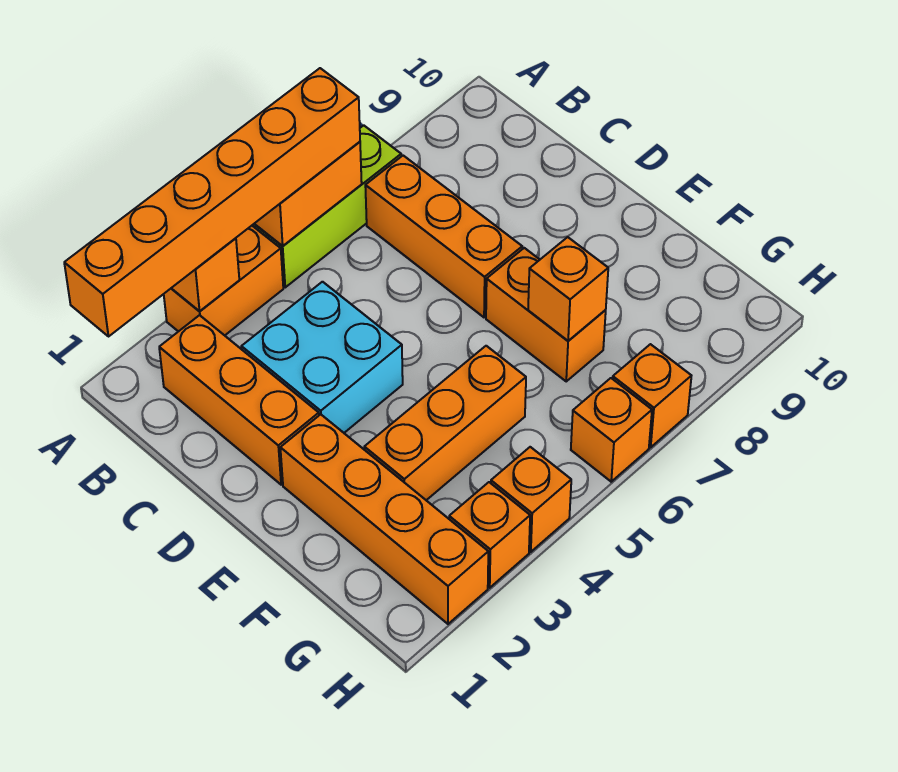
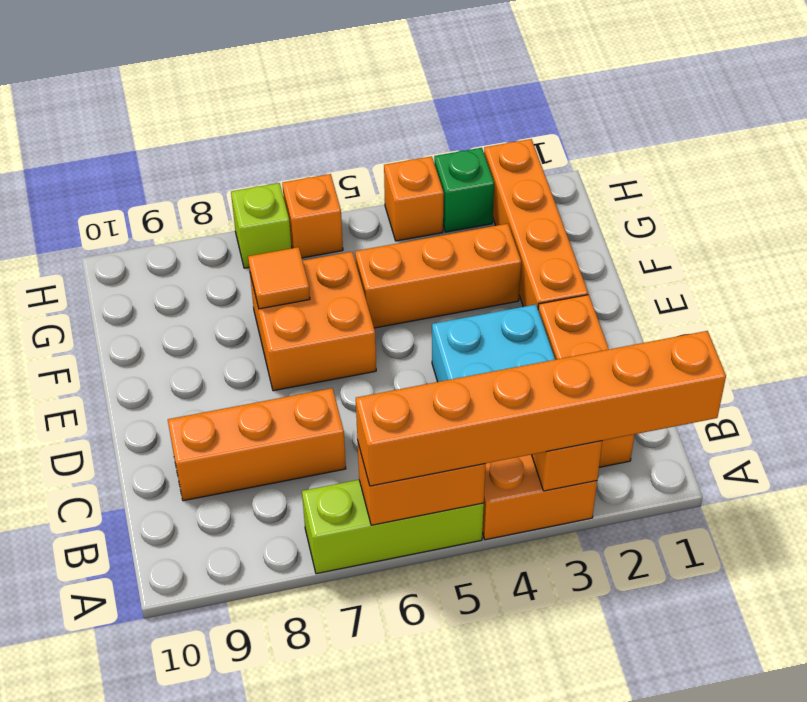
orange brick B7:D7 level 1 -> orange brick C7:C9 level 1
orange brick E7:F7 level 1 -> orange brick E6:F7 level 1
orange brick F7 level 2 -> orange tile F7 level 2
orange brick H3 level 1 -> green brick H3 level 1
orange brick H7 level 1 -> lime brick H7 level 1

